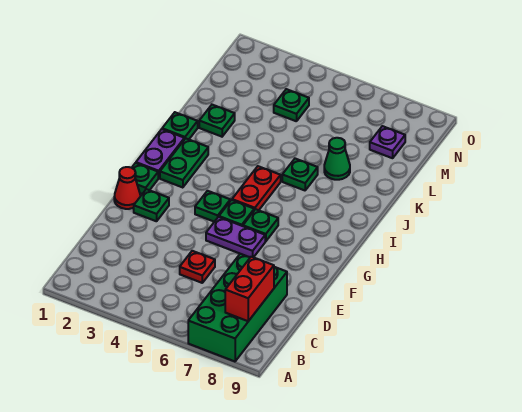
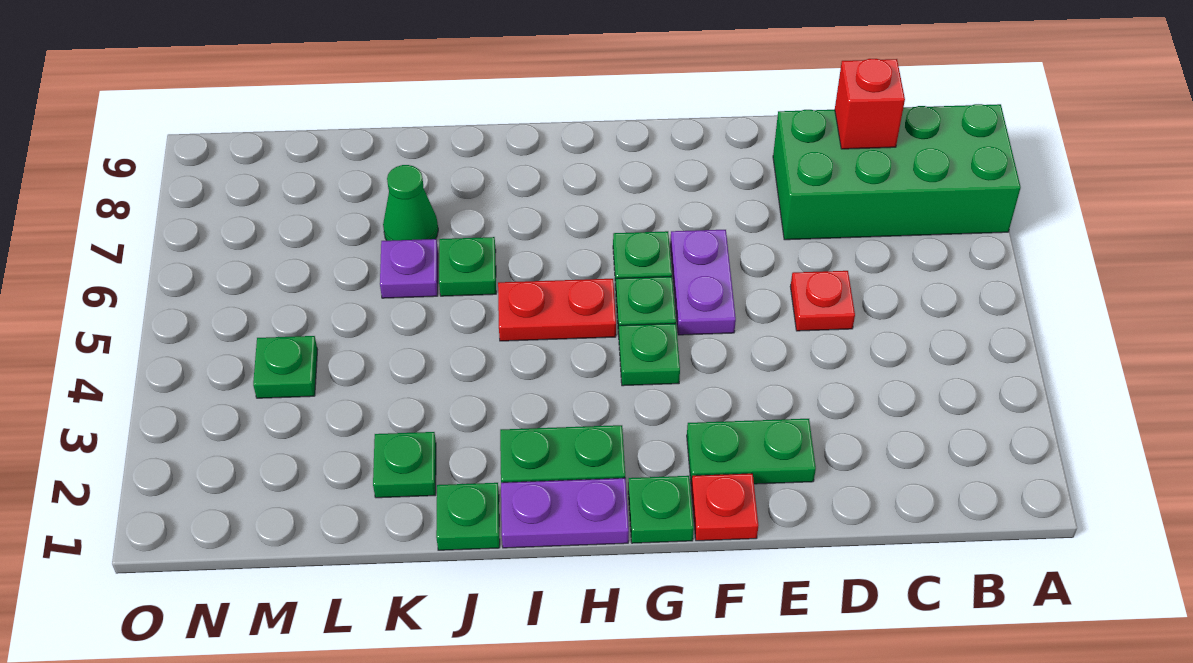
red brick B8:C8 level 2 -> red brick C8 level 2
red cone F1 level 1 -> red plate F1 level 1
green plate F2 level 1 -> green plate E2:F2 level 1
purple plate M8 level 1 -> purple plate K6 level 1

